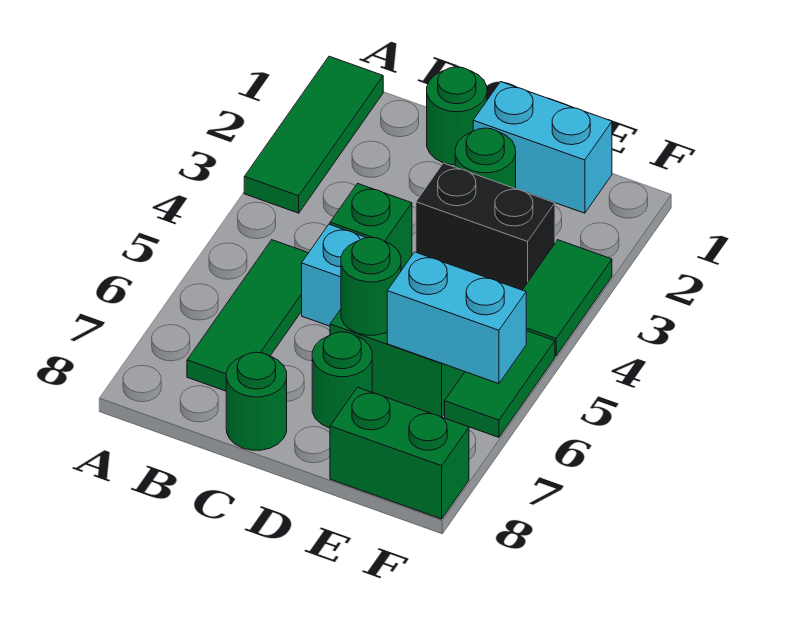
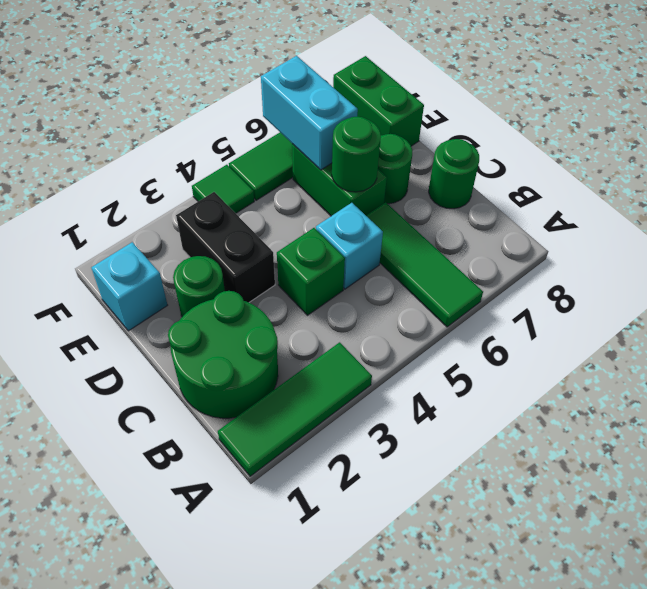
green tile B5:B7 level 1 -> green tile A6:C6 level 1
green round brick C1 level 1 -> green round brick B1:C2 level 1
cyan brick D1:E1 level 1 -> cyan brick E1 level 1
green tile F3:F4 level 1 -> green tile F4 level 1

